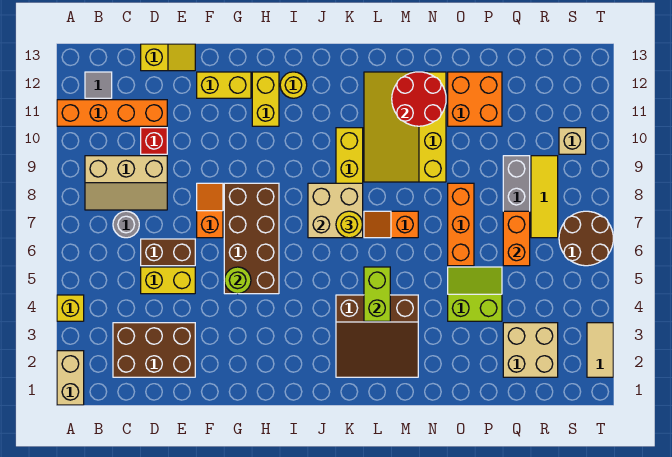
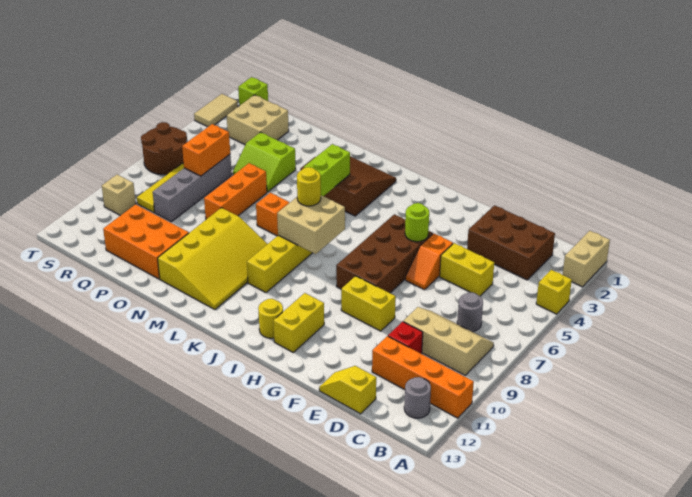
grey tile B12 level 1 -> grey round brick B12 level 1
brown brick D6:E6 level 1 -> none
orange slope F7:F8 level 1 top 7 -> orange slope F5:F6 level 1 top 5
yellow brick F12:G12 level 1 -> yellow brick F9:G9 level 1
red round brick M11:N12 level 2 -> none
orange brick O11:P12 level 1 -> orange brick O11:Q12 level 1
none -> lime brick S1 level 1

